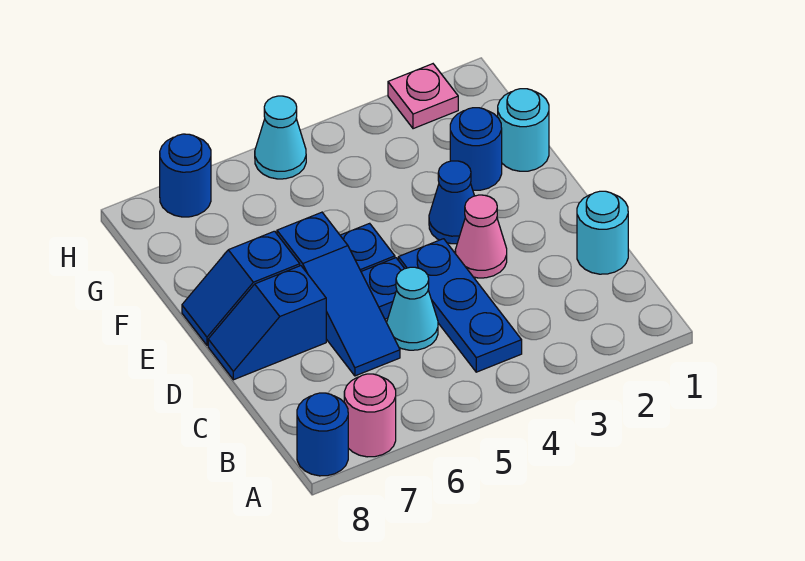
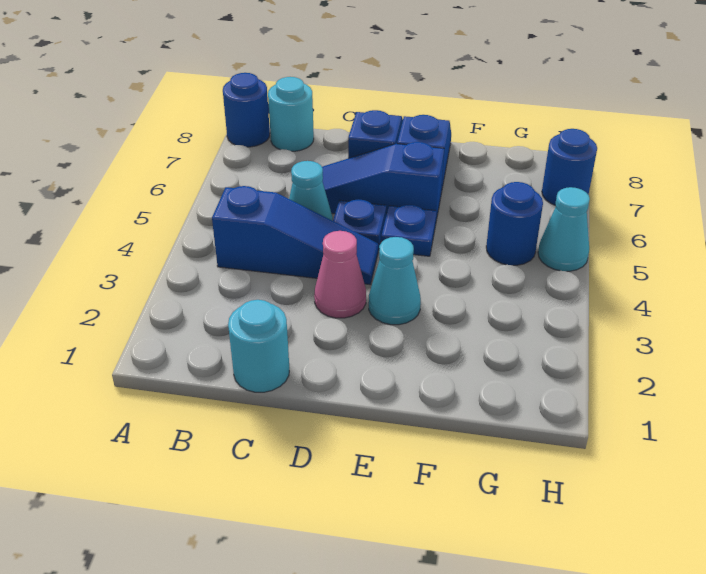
pink round brick A7 level 1 -> none
blue plate B4:D4 level 1 -> blue slope B4:D4 level 1 top B
blue cone E3 level 1 -> cyan cone E3 level 1
cyan round brick F1 level 1 -> cyan round brick B8 level 1
blue round brick F2 level 1 -> blue round brick G5 level 1
pink plate H2 level 1 -> none

